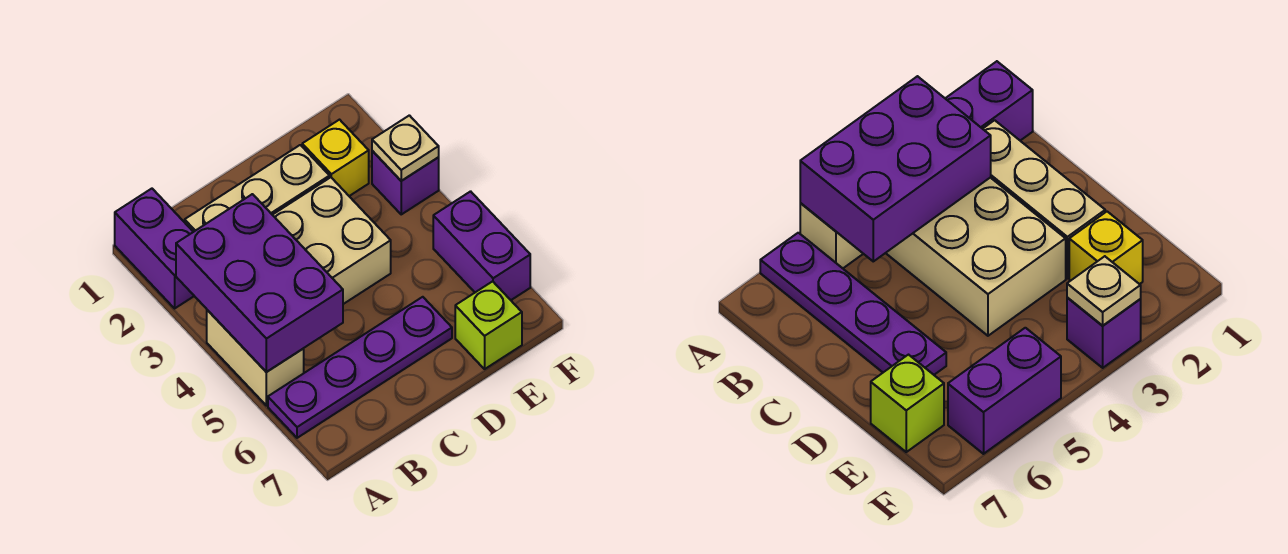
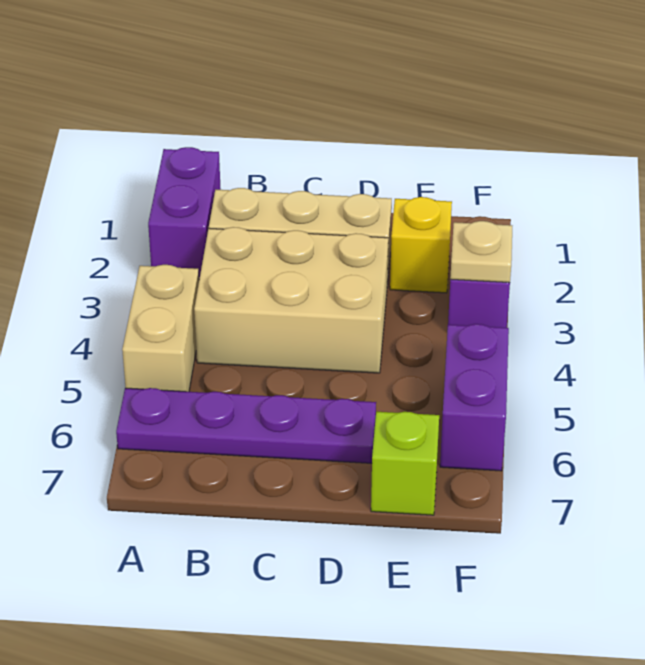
purple brick A3:B5 level 2 -> none

